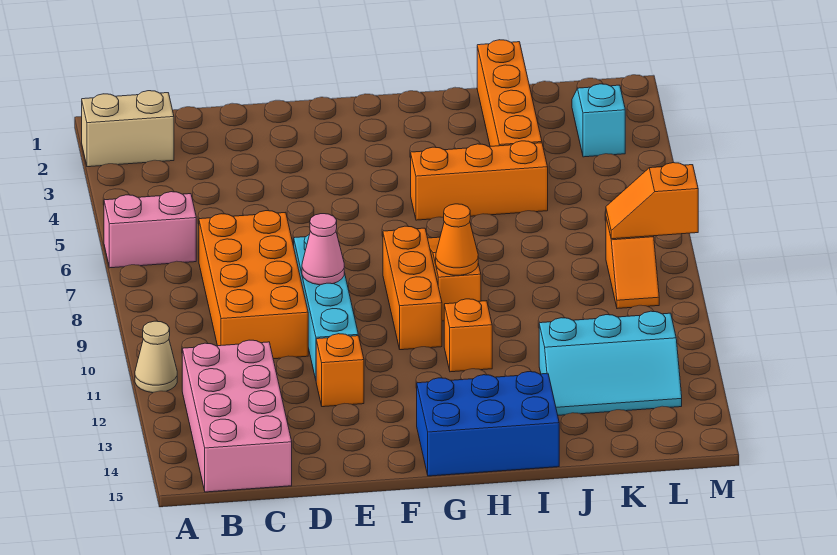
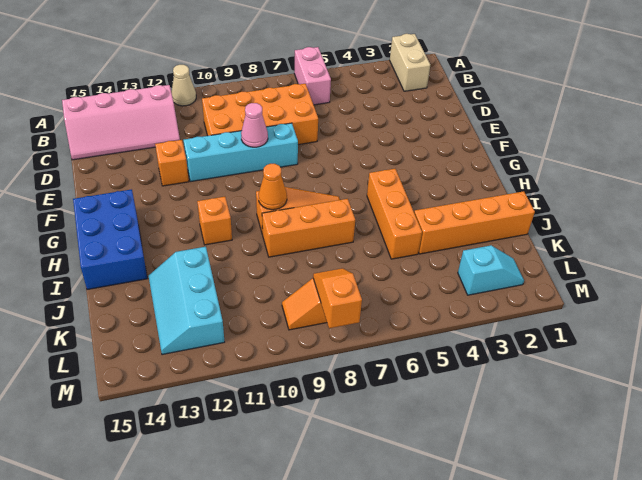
pink brick B12:C15 level 1 -> pink slope B12:C15 level 1 top B
orange brick G8:G10 level 1 -> orange brick I7:I9 level 1

